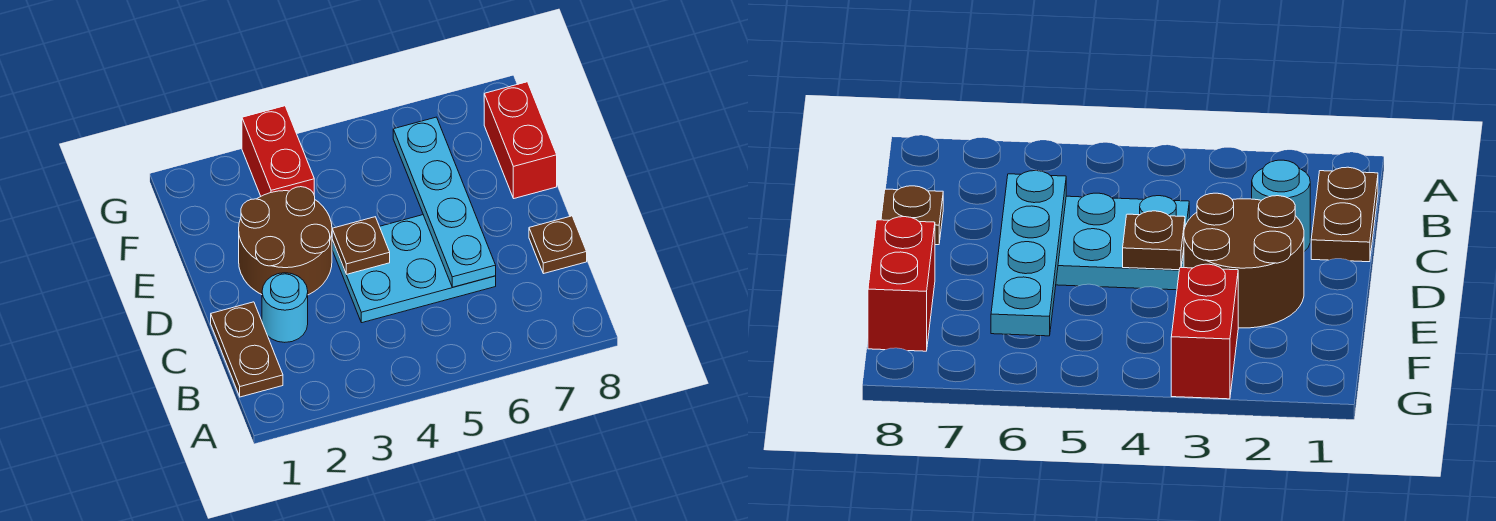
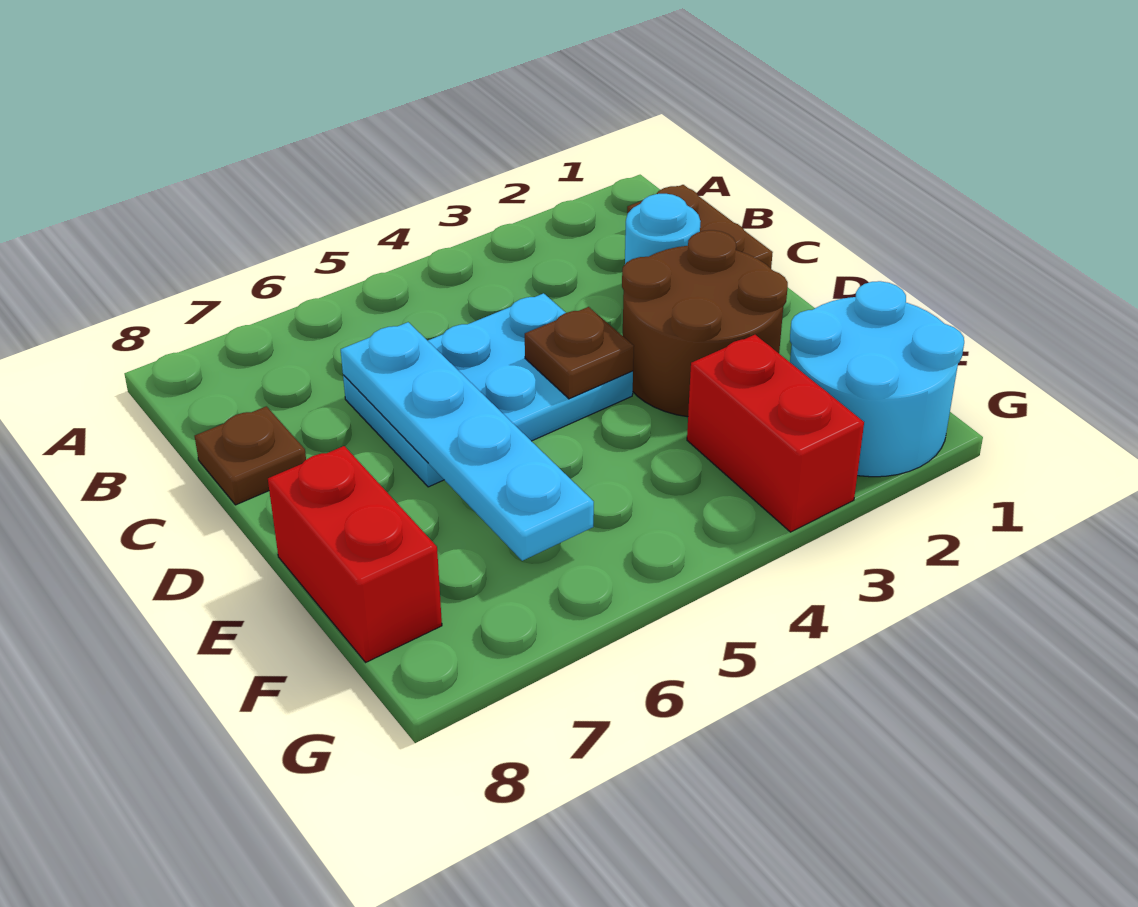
none -> cyan round brick F1:G2 level 1

